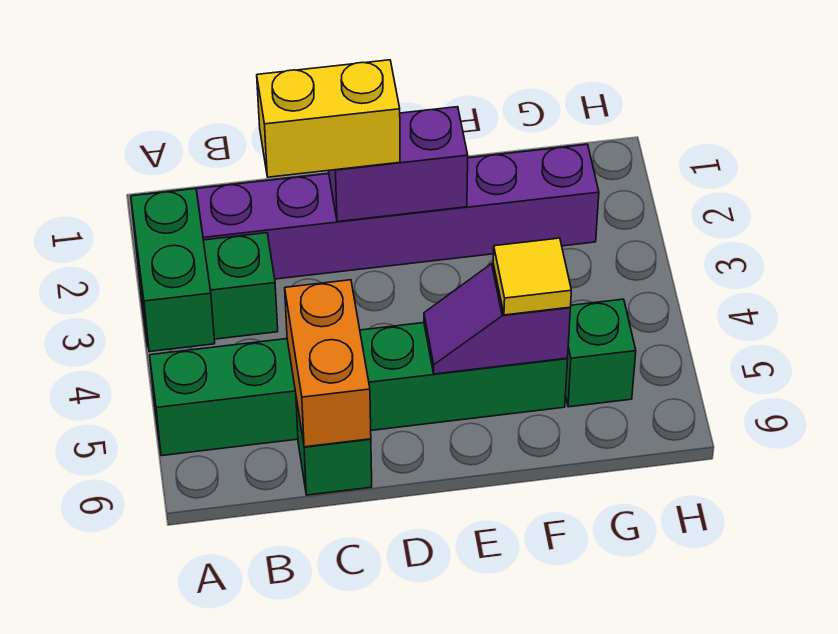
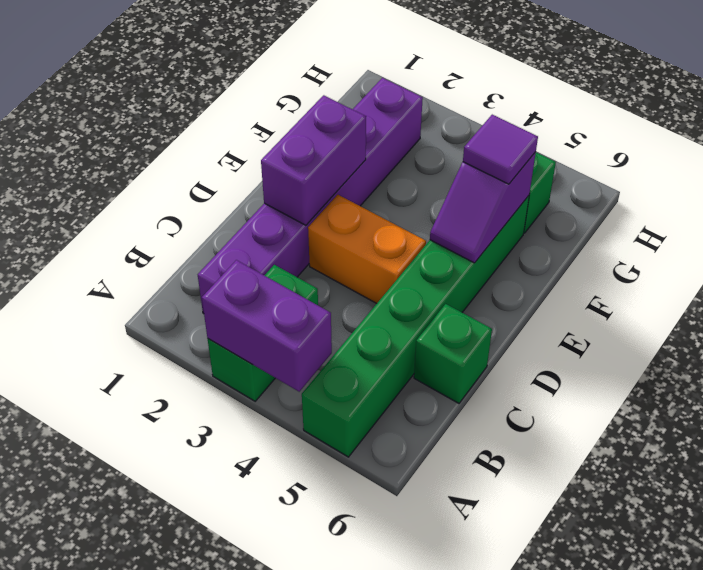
green brick A3:A4 level 2 -> purple brick A3:A4 level 2
yellow brick C2:D2 level 3 -> none
orange brick C5:C6 level 2 -> orange brick D3:D4 level 1
yellow tile F5 level 3 -> purple tile F5 level 3

